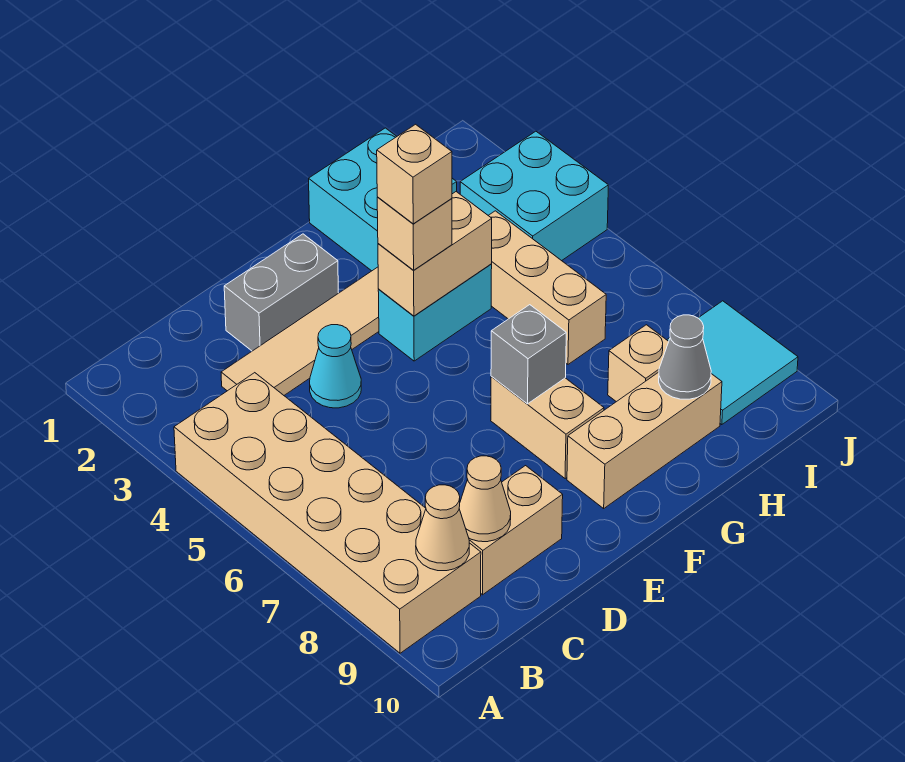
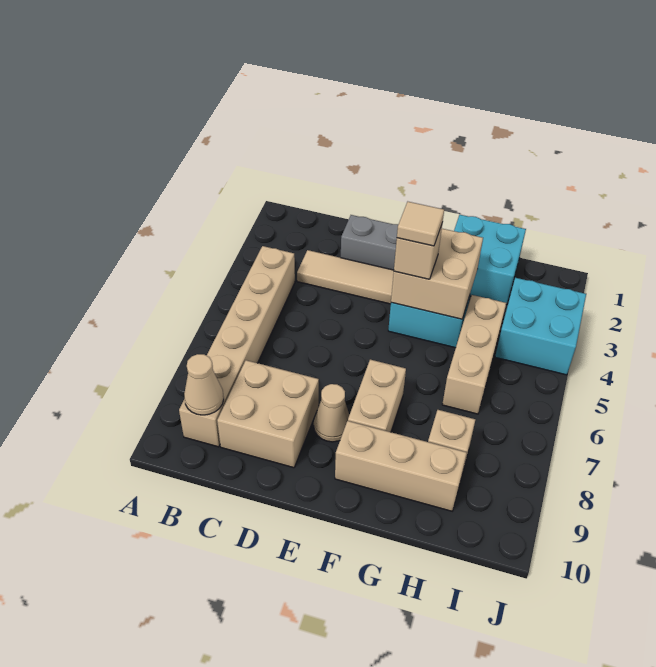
tan brick A4:B9 level 1 -> tan brick B4:B9 level 1
tan brick C9:D9 level 1 -> tan brick C8:D9 level 1
tan cone C9 level 2 -> tan cone E8 level 1
cyan cone D4 level 1 -> none
tan brick F4:G4 level 2 -> tan brick F3:G4 level 2
tan brick F4 level 4 -> tan tile F4 level 4
grey brick F7 level 2 -> none
grey cone H9 level 2 -> none
cyan tile I8:J9 level 1 -> none

